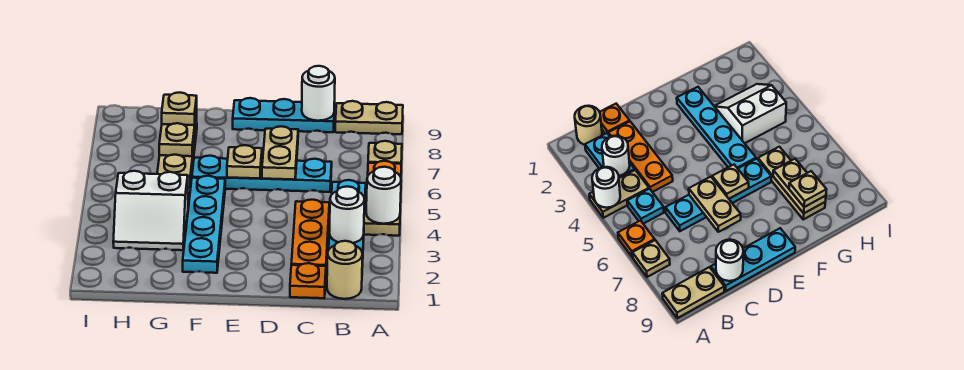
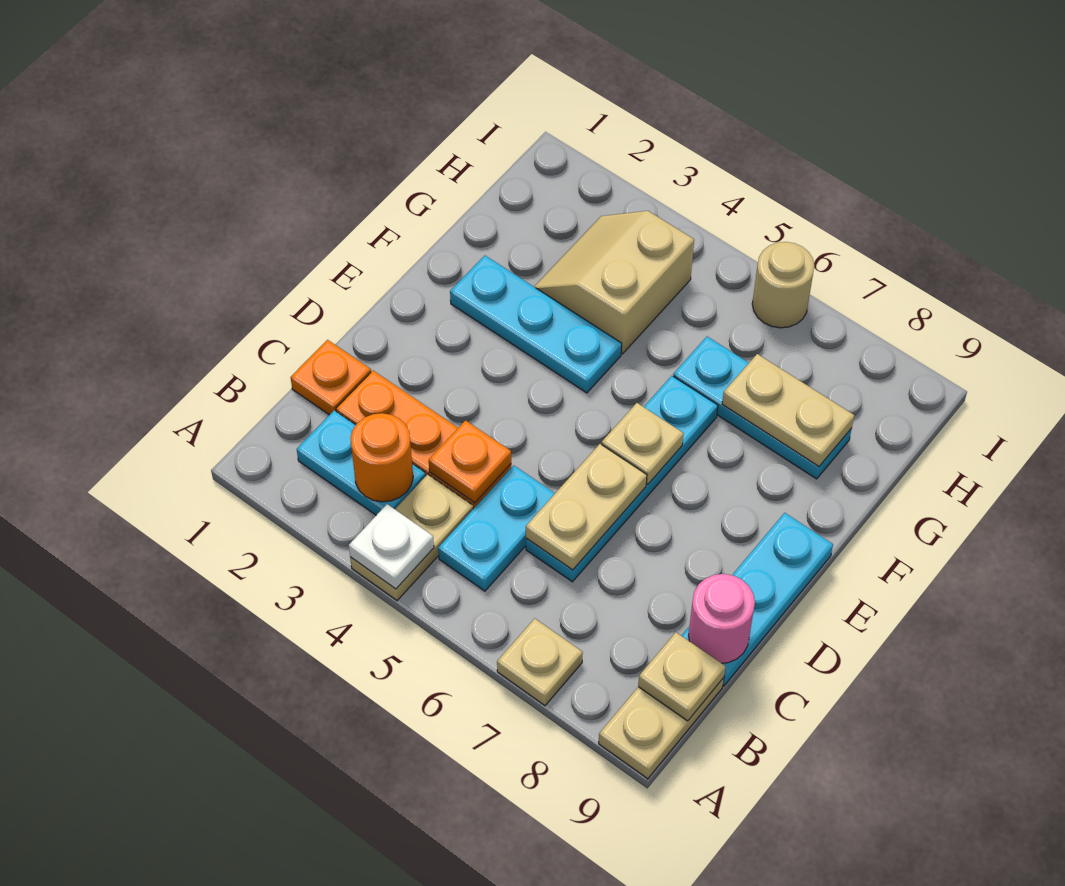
white round brick A4 level 2 -> white plate A4 level 2
orange plate A6 level 1 -> orange plate C4 level 2
tan round brick B1 level 1 -> tan round brick I6 level 1
white round brick B3 level 2 -> orange round brick B3 level 2
cyan plate B5 level 1 -> cyan plate B5:C5 level 1
white round brick C9 level 2 -> pink round brick C9 level 2
tan plate D6:D7 level 2 -> tan plate C6:D6 level 2
cyan plate F2:F5 level 1 -> cyan plate F2:F4 level 1
white slope G3:H4 level 1 top 4 -> tan slope G3:H4 level 1 top 4
tan plate G6:G8 level 1 -> cyan plate G6:G8 level 1
tan plate G8 level 3 -> tan plate B9 level 2

